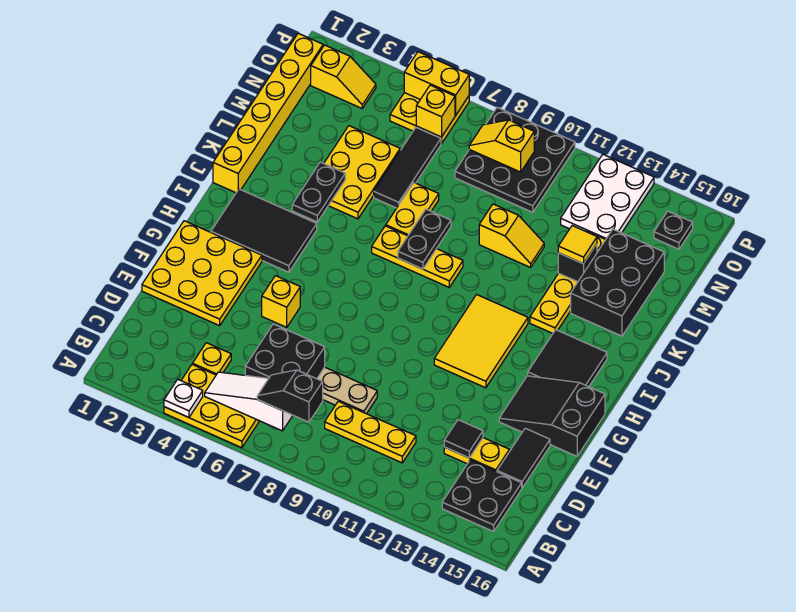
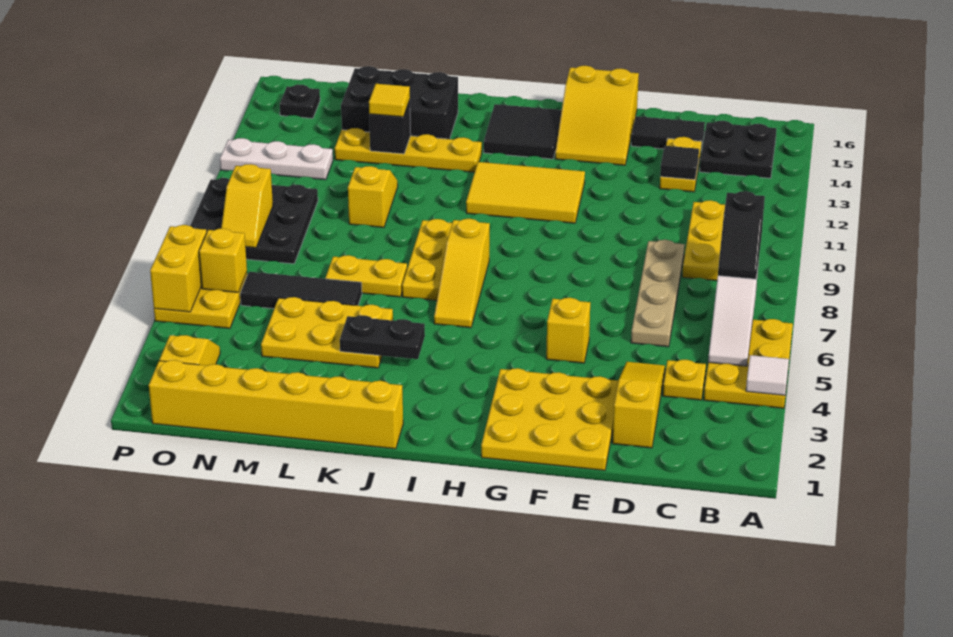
white plate A4 level 2 -> white tile A4 level 2
black brick C6:D7 level 2 -> none
none -> yellow slope D2:D4 level 1 top 2
black slope F14:G16 level 1 top 16 -> yellow slope F14:G16 level 1 top 16
black tile H2:I4 level 1 -> none
none -> yellow slope I6:I8 level 1 top 8
black plate J8:K8 level 2 -> none
white plate N12:P13 level 1 -> white plate N12:P12 level 1

